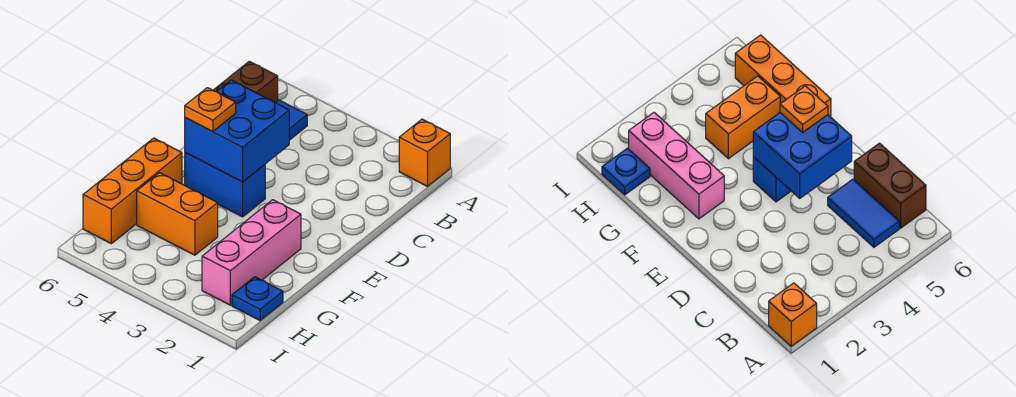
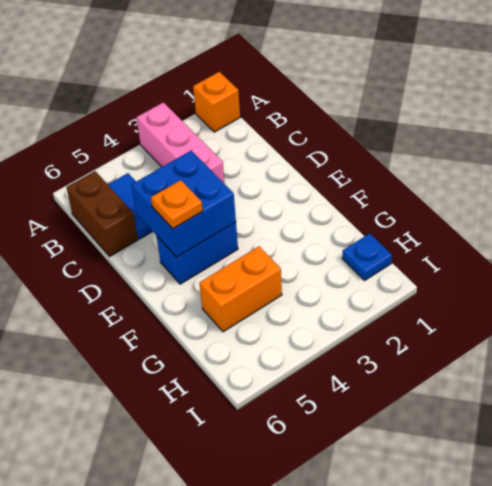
pink brick F2:H2 level 1 -> pink brick A3:C3 level 1
orange brick F6:H6 level 1 -> none

